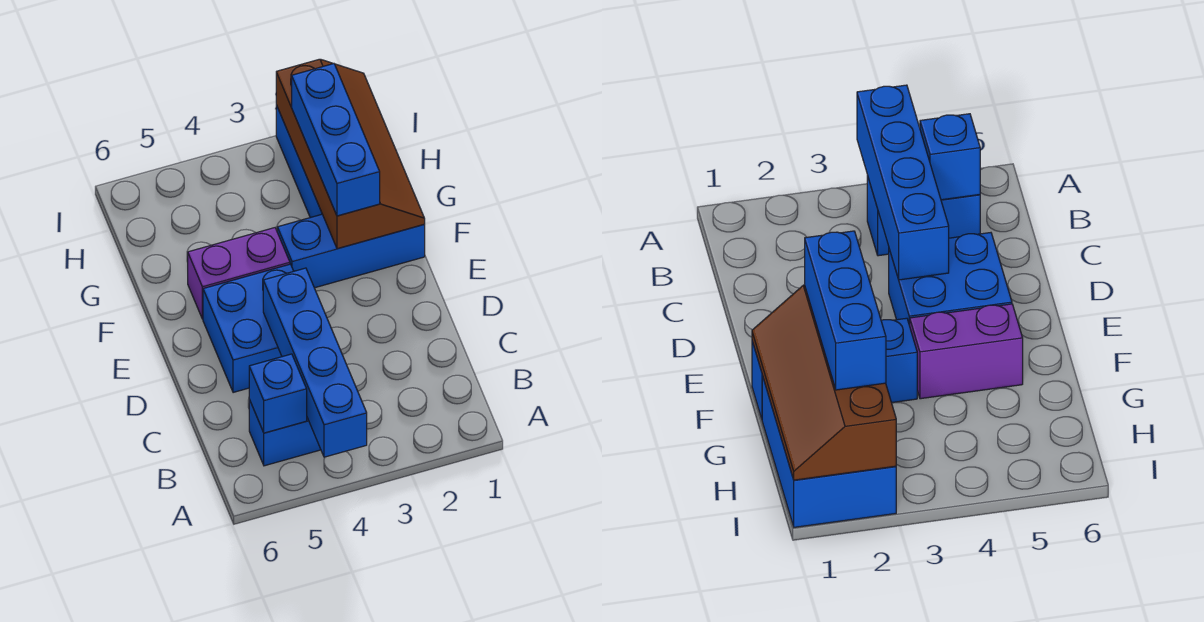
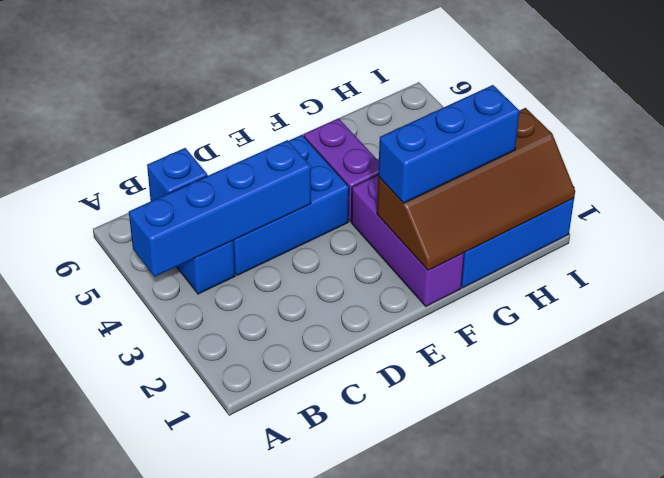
blue brick D4:E5 level 1 -> blue brick C4:E5 level 1
blue brick F1:F3 level 1 -> purple brick F1:F3 level 1

